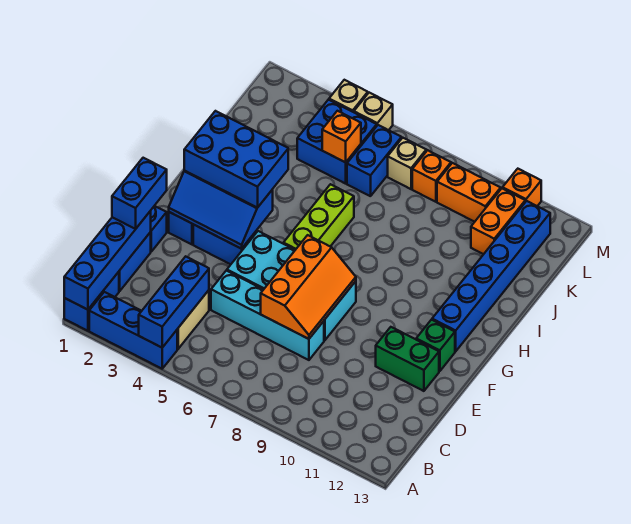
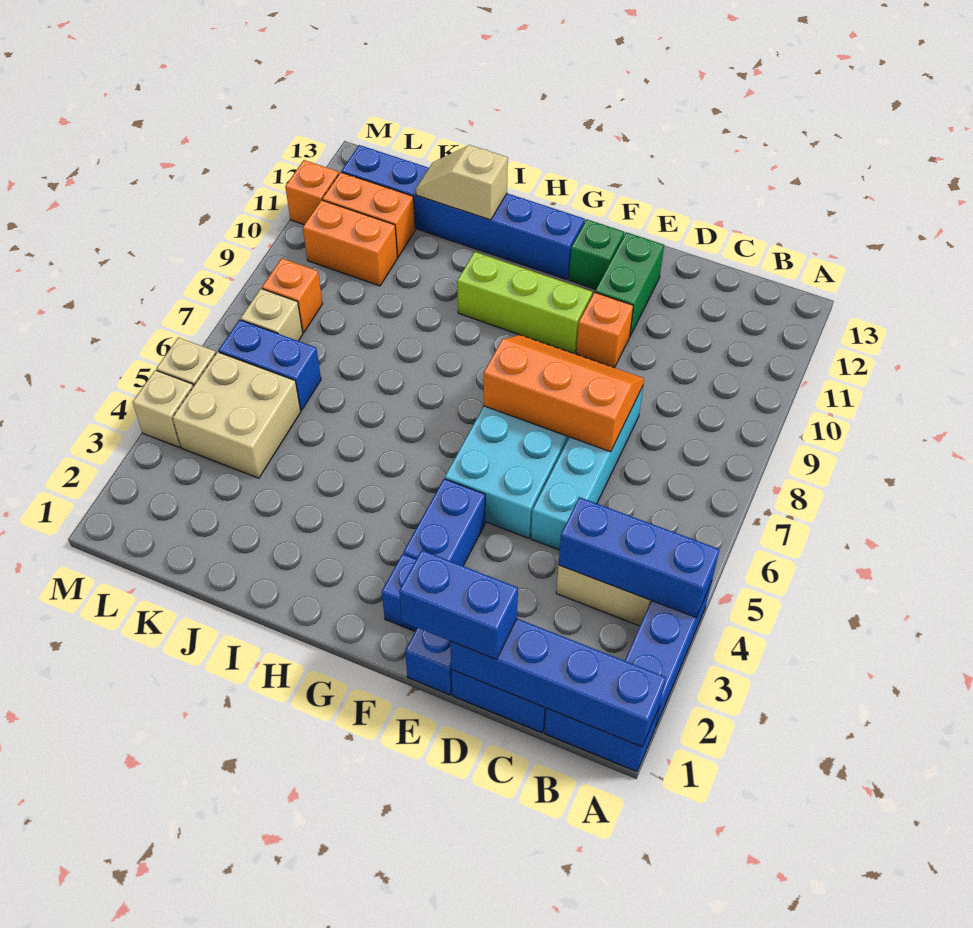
blue slope F2:G4 level 2 top G -> none
blue brick G2:H4 level 3 -> none
lime brick G6:I6 level 1 -> lime brick F10:H10 level 1
none -> tan slope I12:J12 level 2 top I
blue brick K4:L5 level 1 -> tan brick K4:L5 level 1
orange brick K5 level 2 -> orange brick E10 level 1
orange brick L9:L10 level 1 -> orange brick K10:L10 level 1

